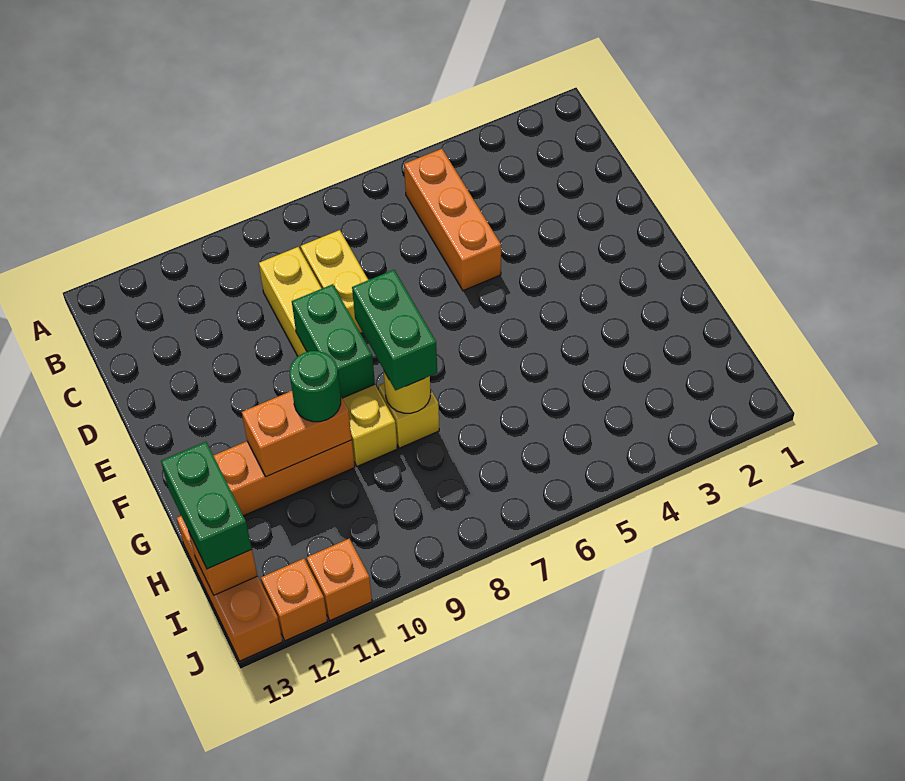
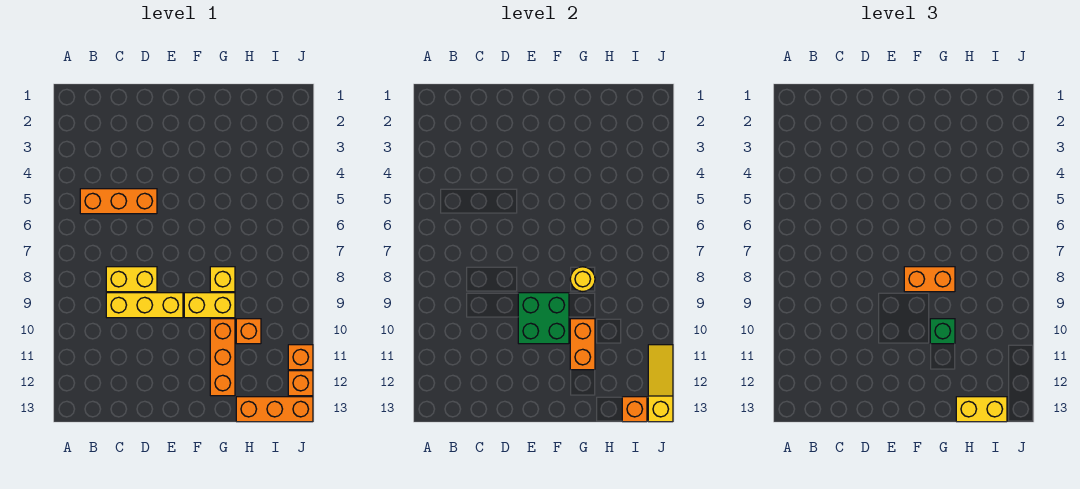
green brick E9:F9 level 2 -> green brick E9:F10 level 2
green brick F8:G8 level 3 -> orange brick F8:G8 level 3
green round brick G10 level 3 -> green brick G10 level 3
none -> orange brick H10 level 1
green brick H13:I13 level 3 -> yellow brick H13:I13 level 3
none -> yellow slope J11:J13 level 2 top 13

